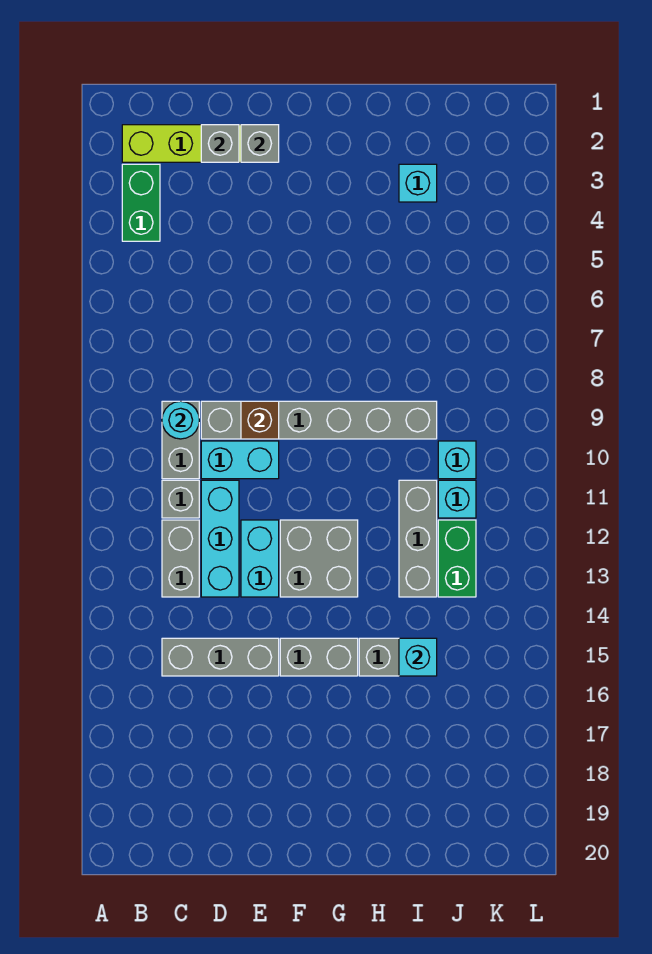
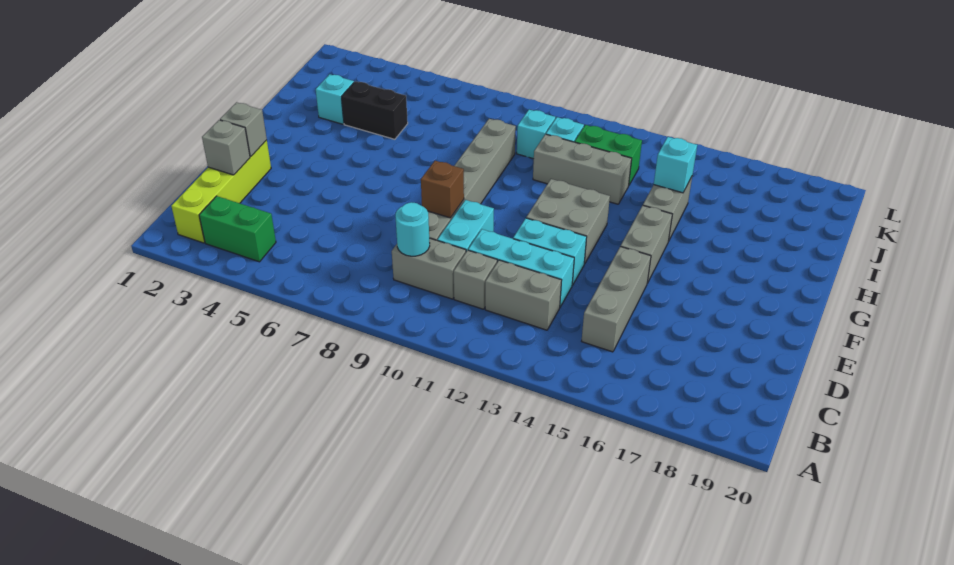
none -> black brick I4:I5 level 1

